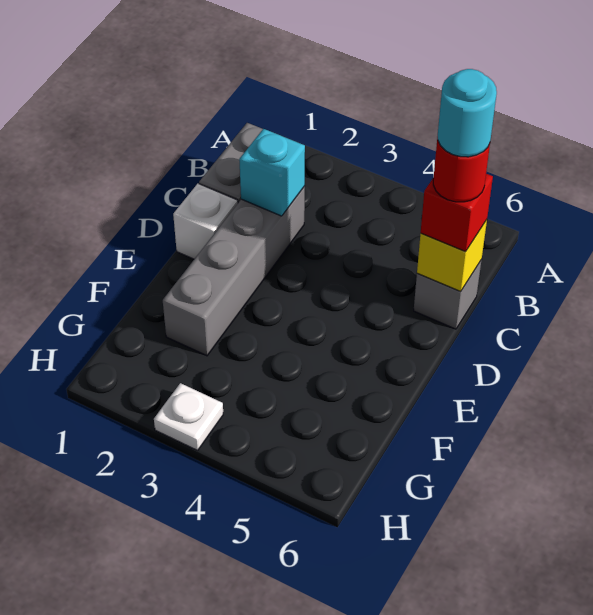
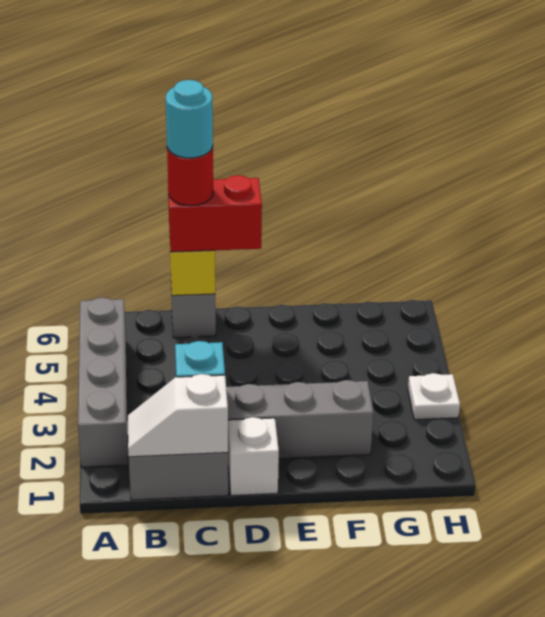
none -> grey brick A2:A5 level 1
none -> white slope B1:C1 level 2 top C
red brick C6 level 3 -> red brick C6:D6 level 3

